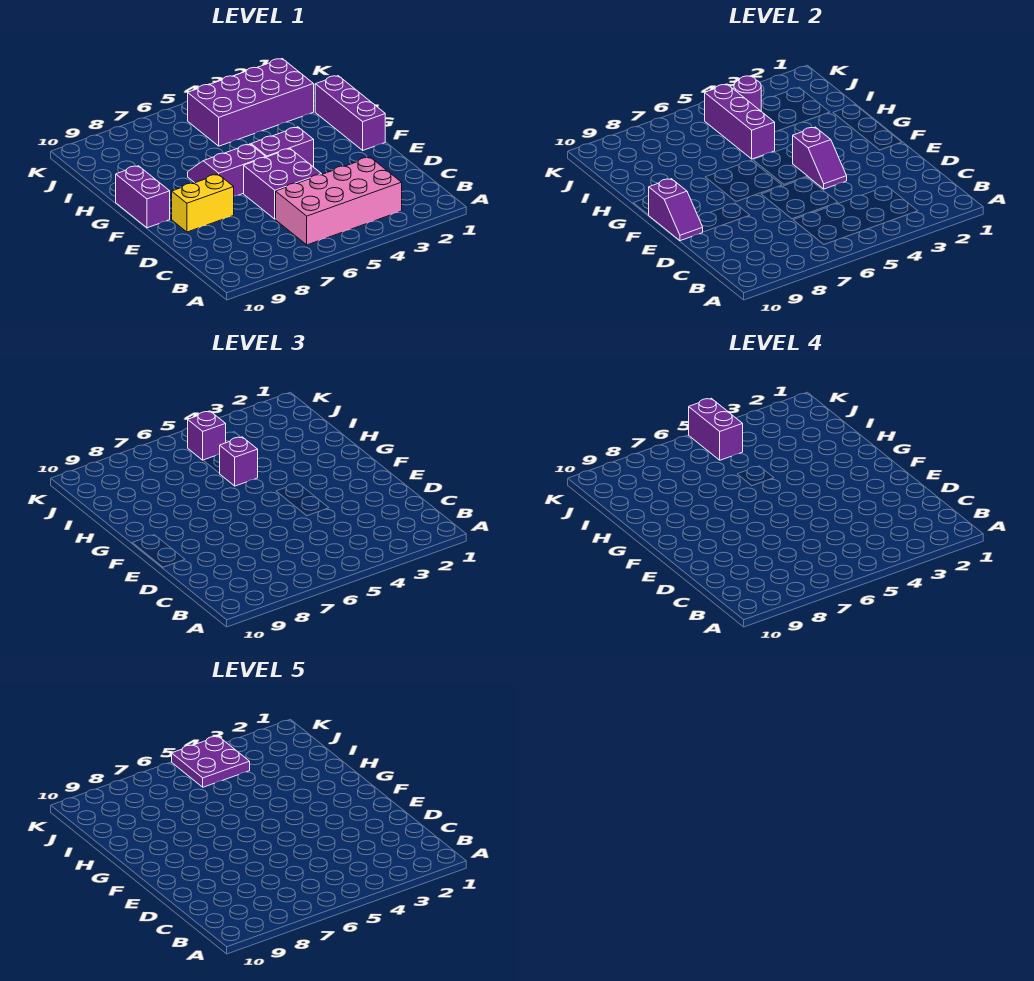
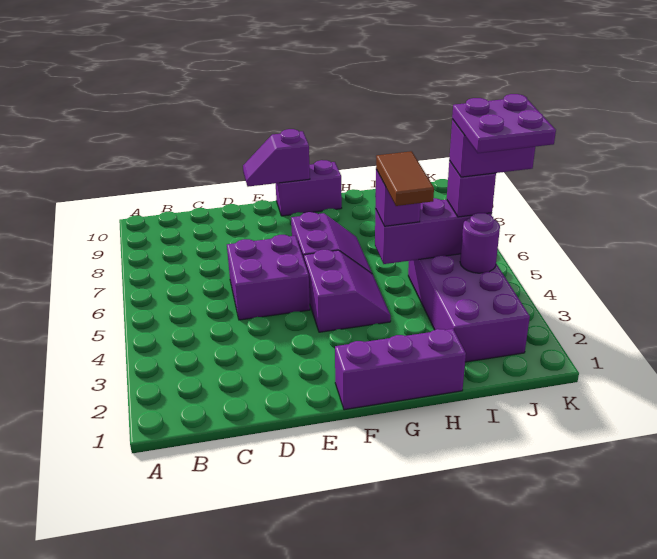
pink brick B3:C6 level 1 -> none
purple slope E4:F4 level 2 top F -> none
yellow brick E8:E9 level 1 -> none
none -> brown tile H4:H5 level 4

